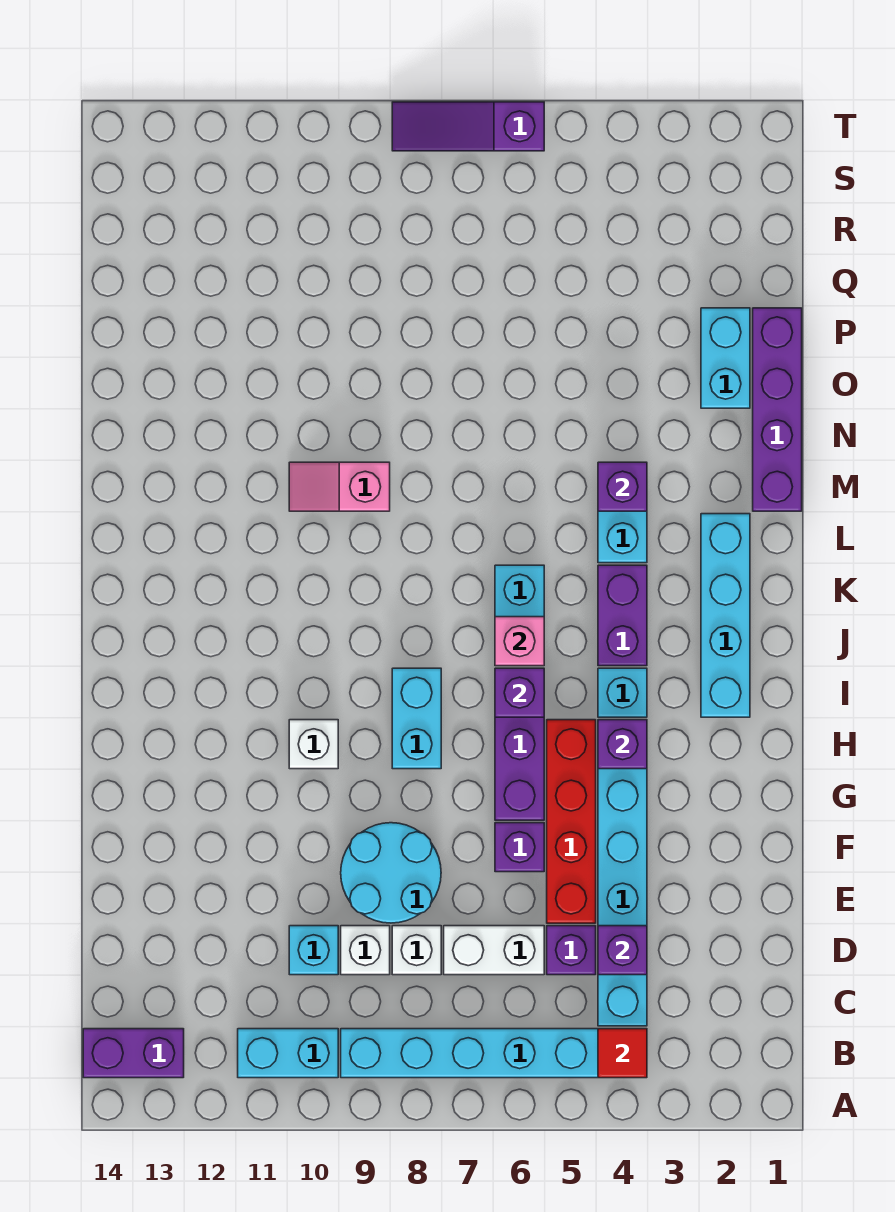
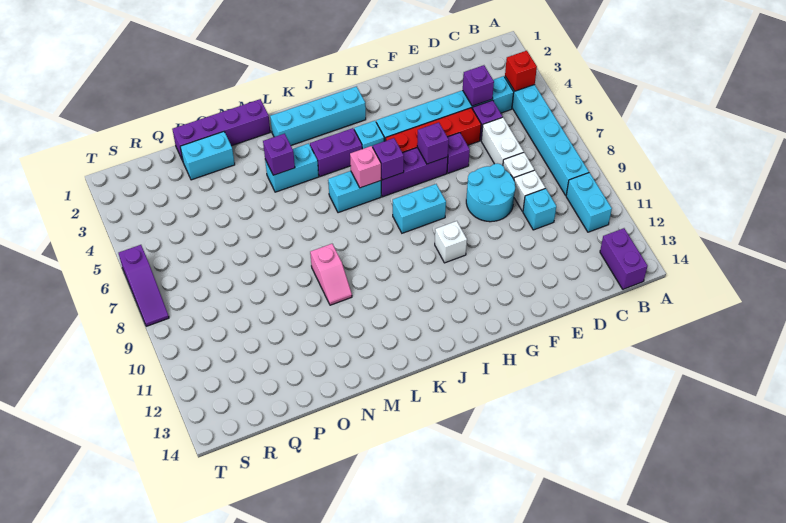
red tile B4 level 2 -> red brick B4 level 2
purple brick H4 level 2 -> purple brick G6 level 2

